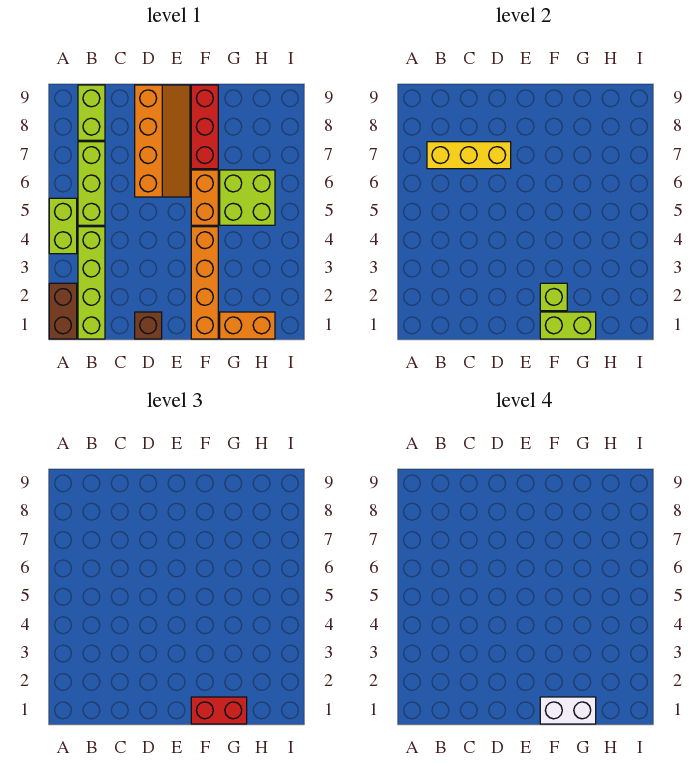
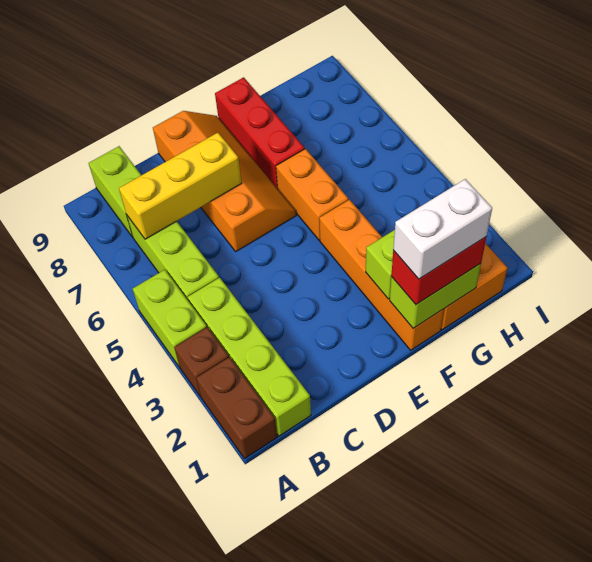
brown brick D1 level 1 -> brown brick A3 level 1
lime brick G5:H6 level 1 -> none

